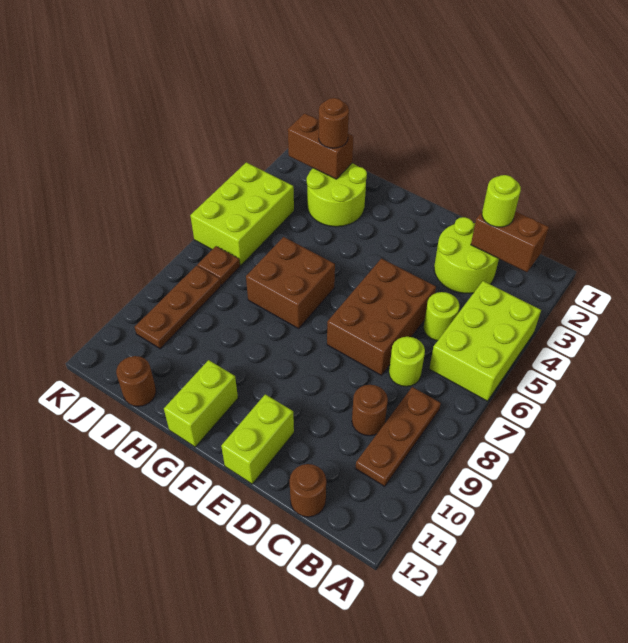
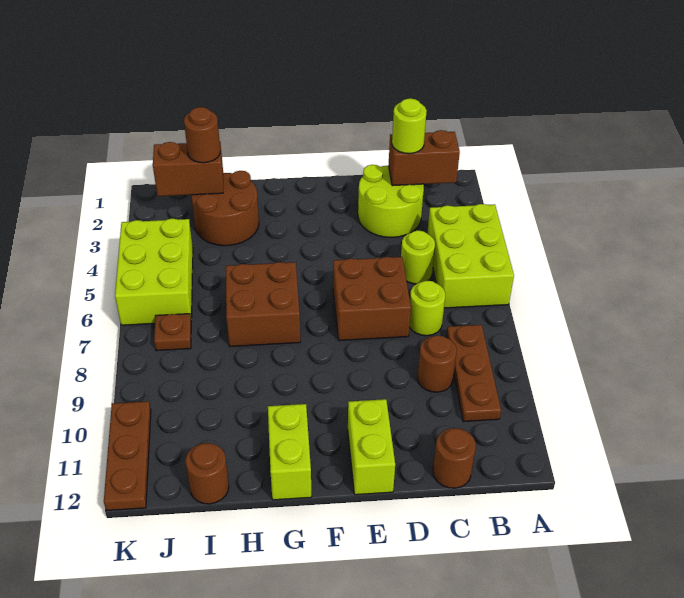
brown brick D5:E7 level 1 -> brown brick D6:E7 level 1
lime round brick H2:I3 level 1 -> brown round brick H2:I3 level 1
brown plate J8:J10 level 1 -> brown plate K10:K12 level 1

